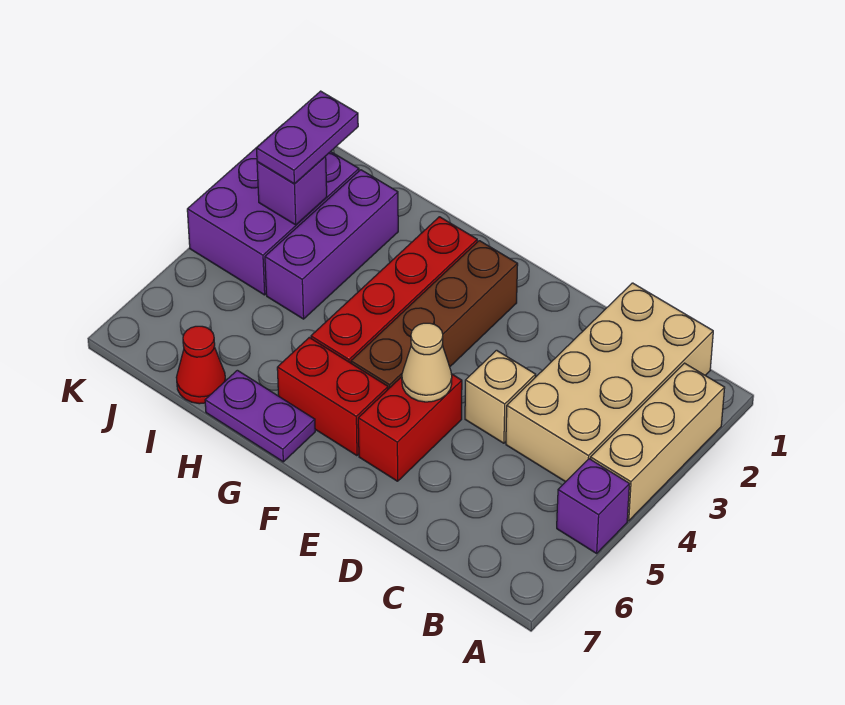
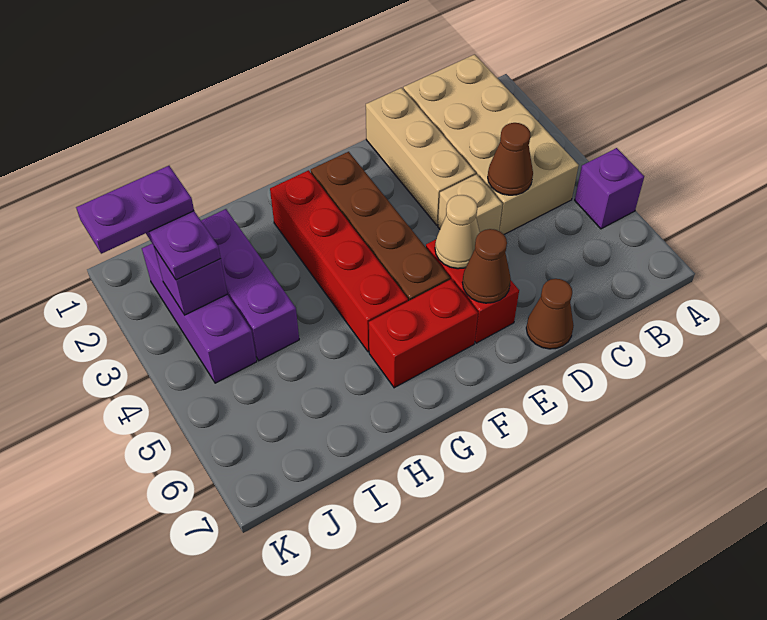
tan brick A2:A4 level 1 -> tan brick D1:D3 level 1
none -> brown cone C4 level 2
none -> brown cone D7 level 1
none -> brown cone E6 level 2
purple plate G7:H7 level 1 -> purple plate J2:K2 level 4
red cone I7 level 1 -> none
purple brick J2:K4 level 1 -> purple brick J2:J4 level 1

